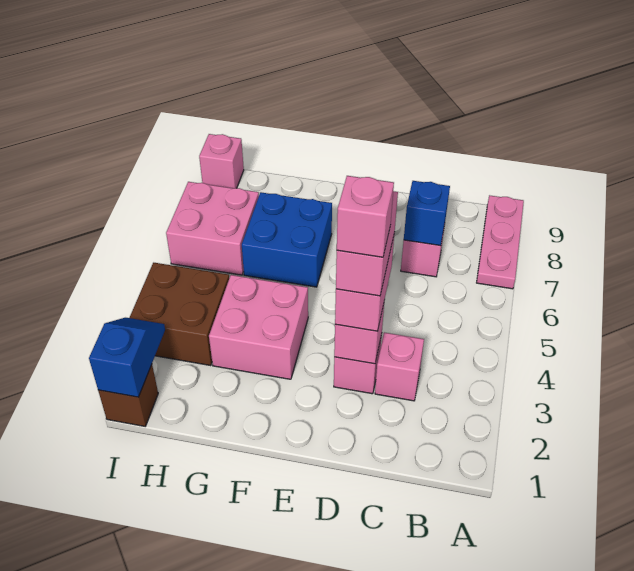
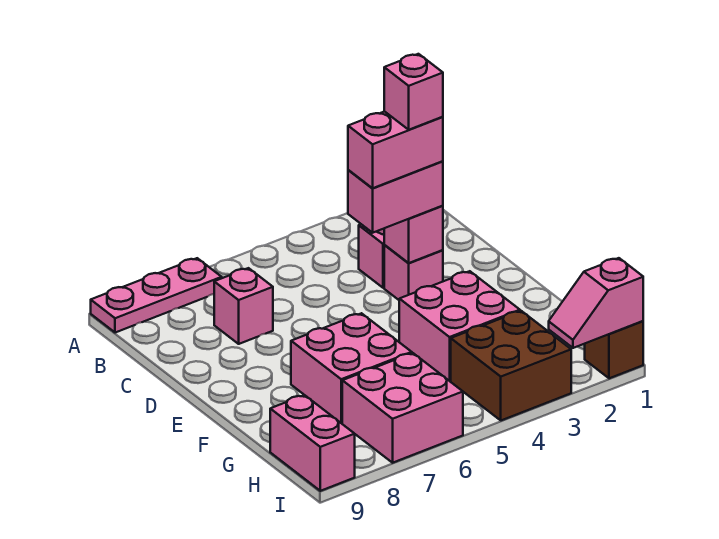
blue brick C7 level 2 -> none
blue brick F6:G7 level 1 -> pink brick F6:G7 level 1
blue slope I1:I2 level 2 top 1 -> pink slope I1:I2 level 2 top 1
pink brick I9 level 1 -> pink brick H9:I9 level 1

